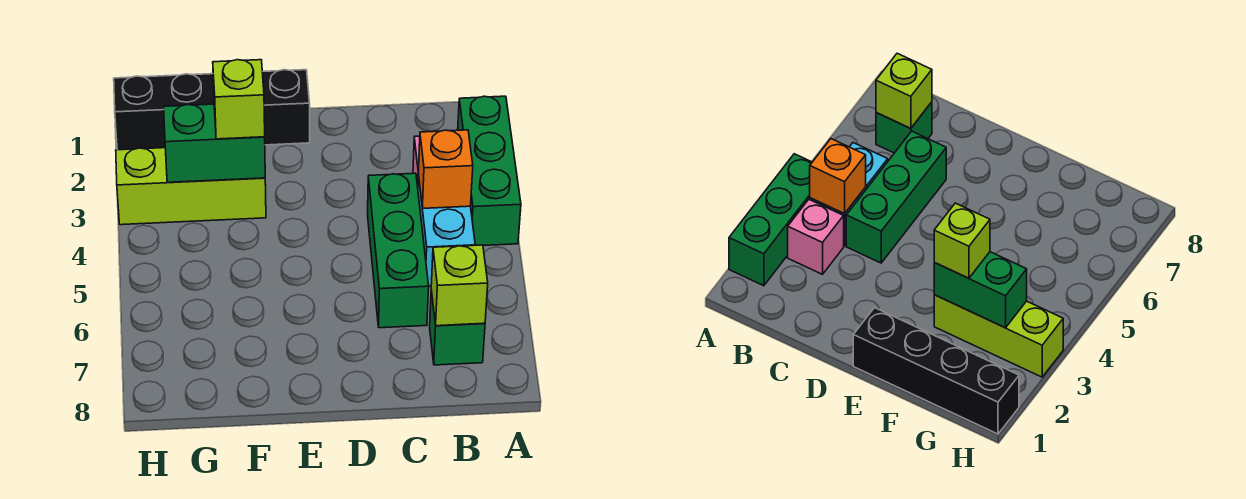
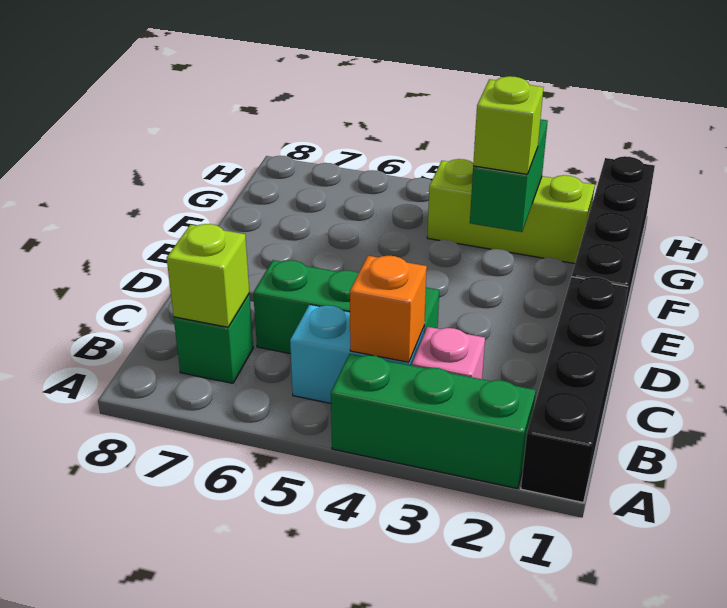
none -> black brick A1:D1 level 1
lime brick F3:H3 level 1 -> lime brick G2:G4 level 1

